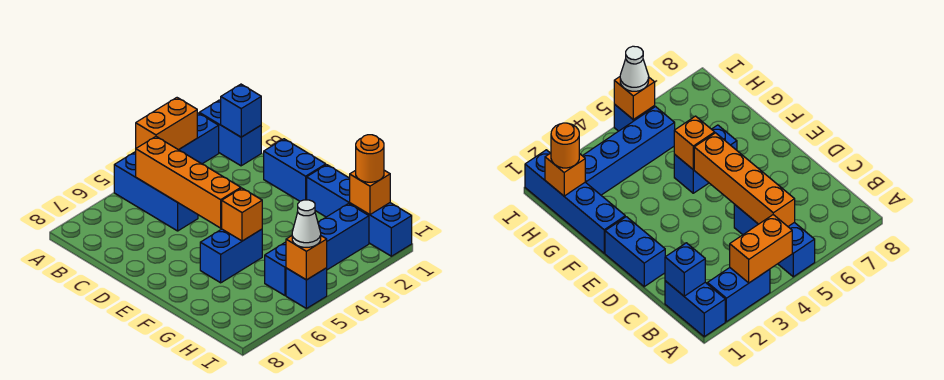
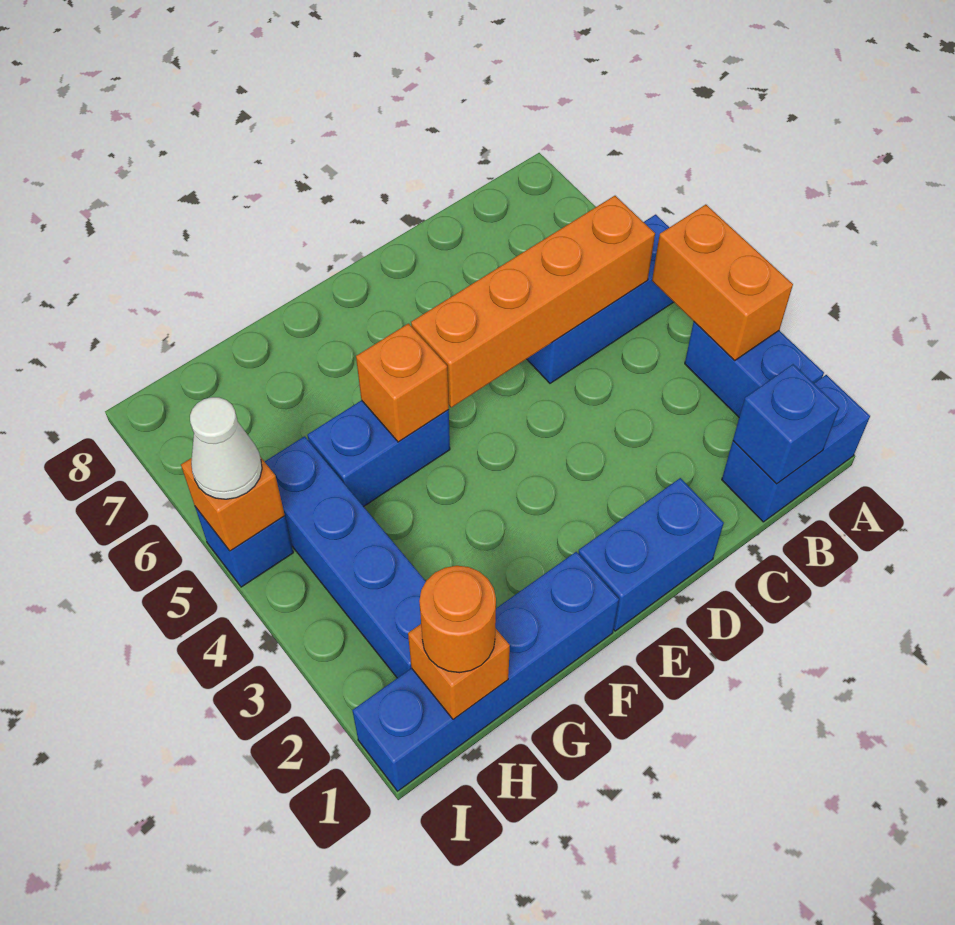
blue brick F5:F6 level 1 -> blue brick F5:G5 level 1

